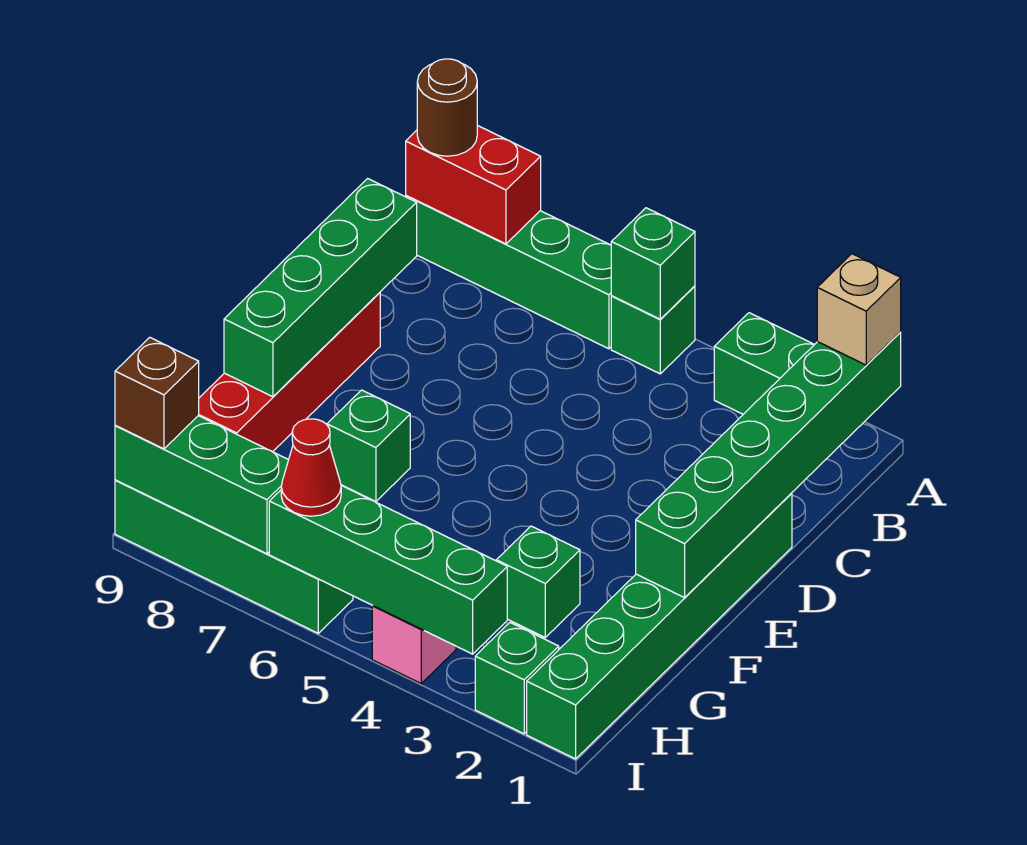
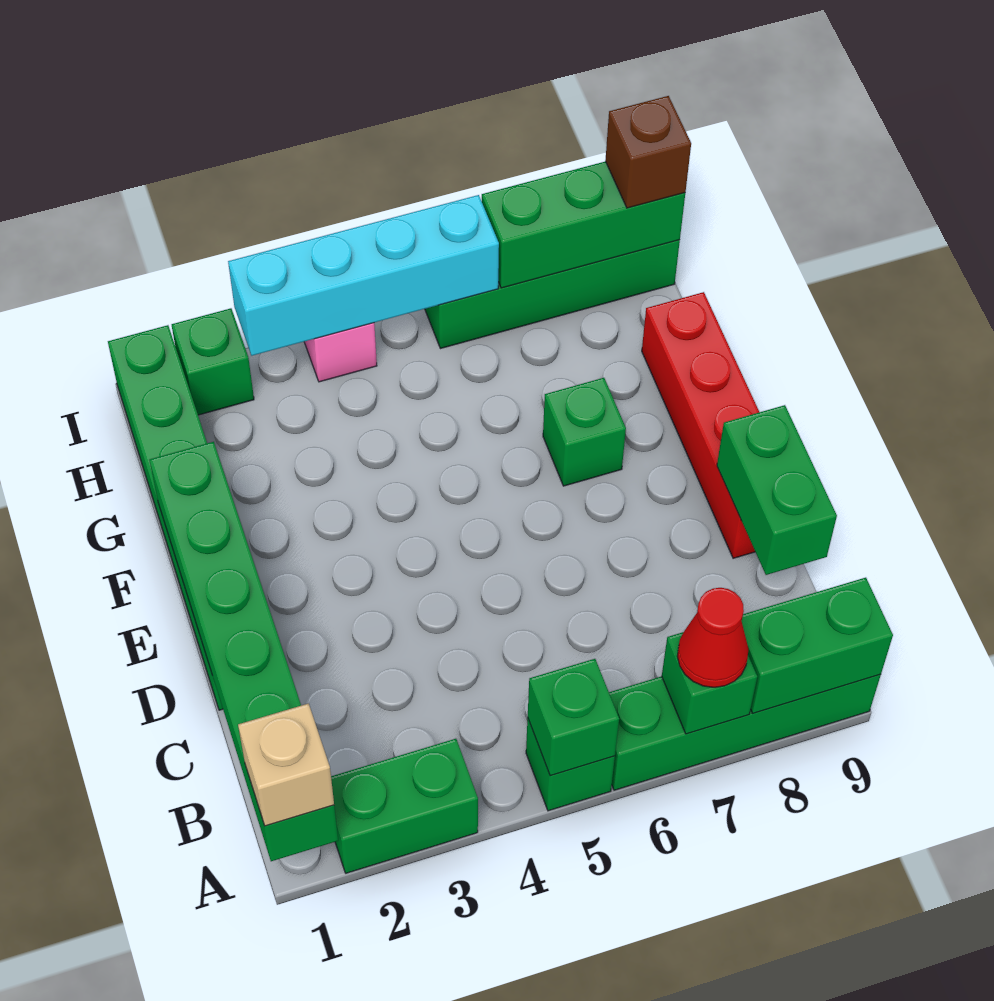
red brick A8:A9 level 2 -> green brick A8:A9 level 2
brown round brick A9 level 3 -> none
green brick C9:F9 level 2 -> green brick C9:D9 level 2
green brick G3 level 1 -> green brick A7 level 2
green brick I3:I6 level 2 -> cyan brick I3:I6 level 2
red cone I6 level 3 -> red cone A7 level 3

